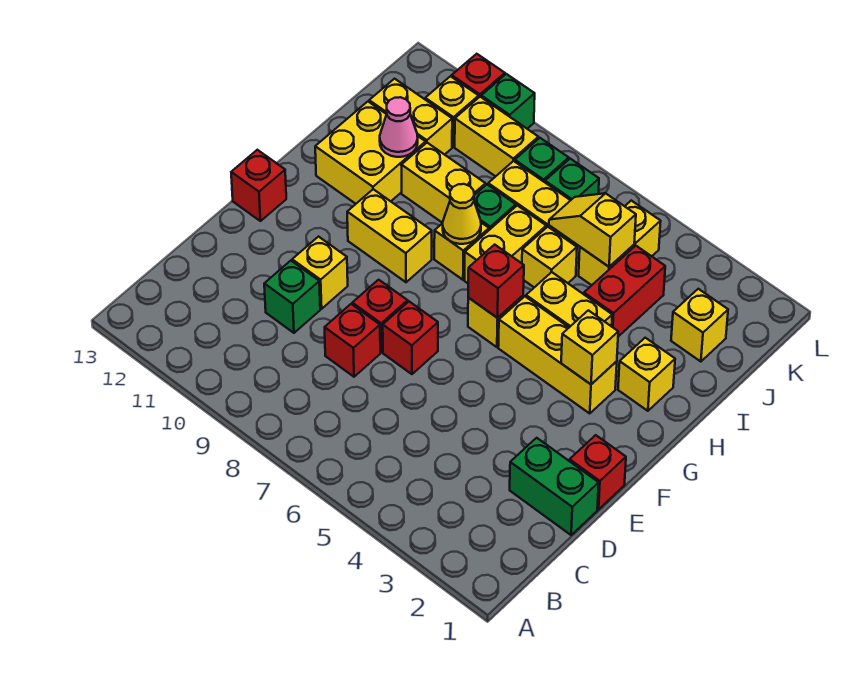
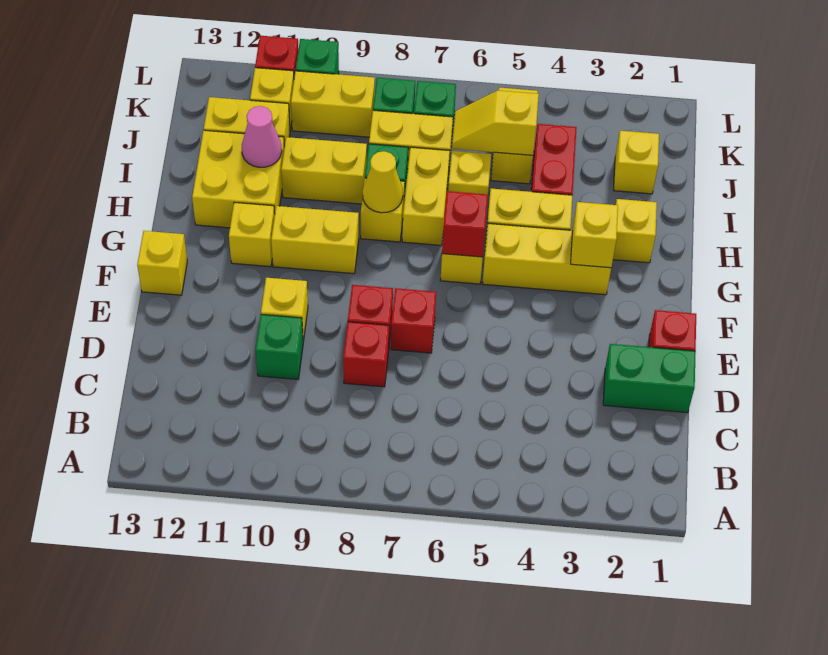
red brick F13 level 1 -> yellow brick F13 level 1
none -> yellow brick G11 level 1

